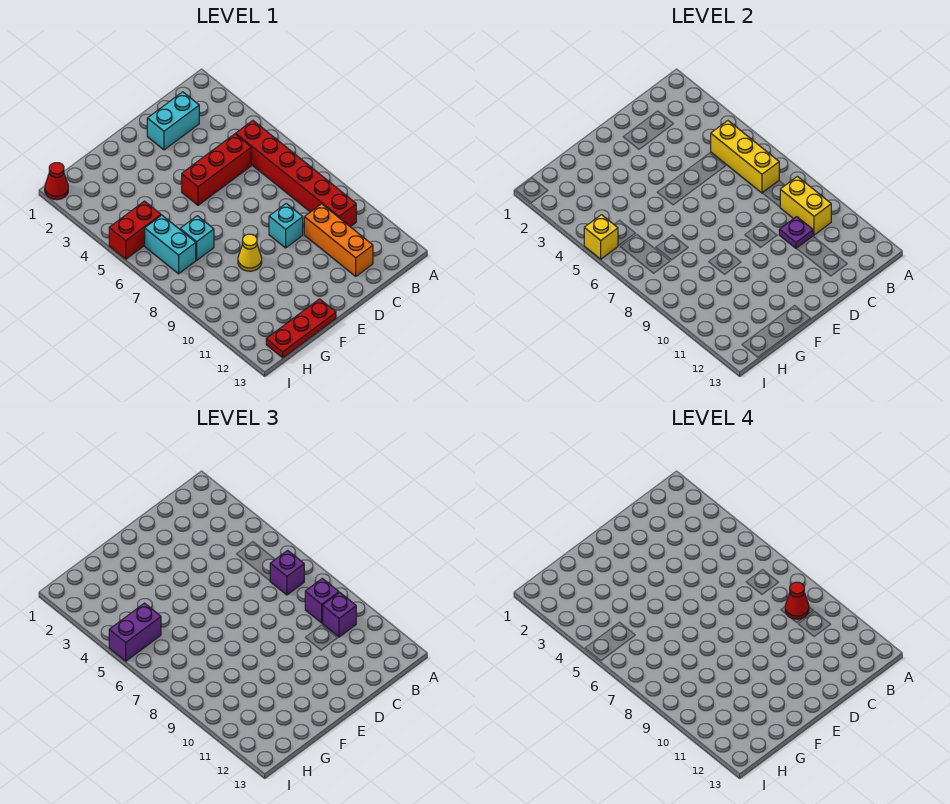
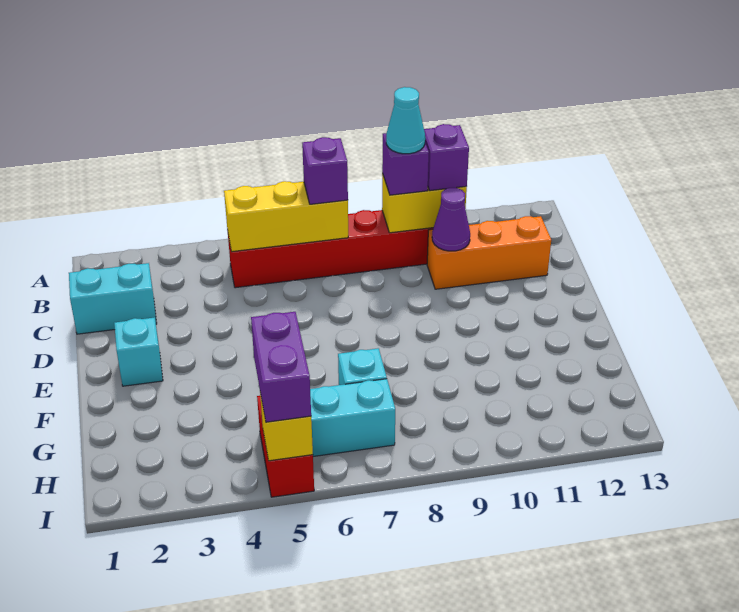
red cone B9 level 4 -> cyan cone B9 level 4
cyan brick C2:D2 level 1 -> cyan brick C1:C2 level 1
red brick C5:E5 level 1 -> none
purple plate C10 level 2 -> purple cone C10 level 2
cyan brick D9 level 1 -> cyan brick E2 level 1
yellow cone F9 level 1 -> none
red plate F13:H13 level 1 -> none
red cone I1 level 1 -> none

